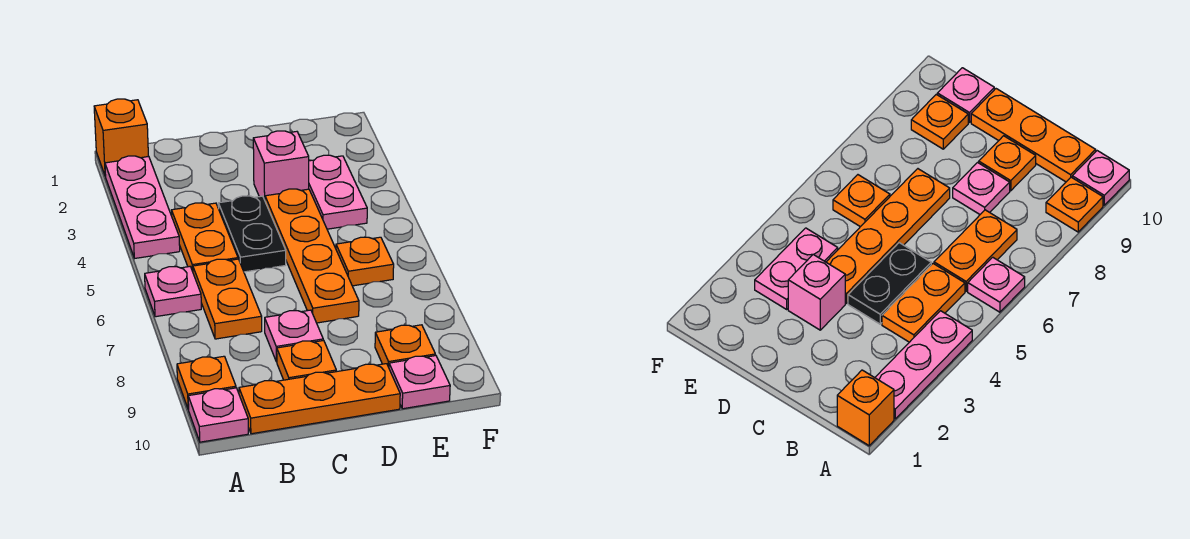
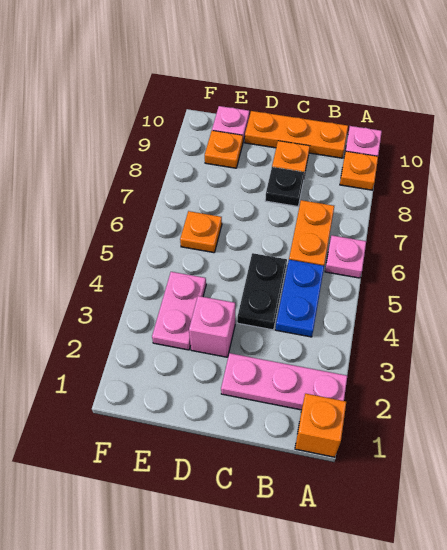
pink plate A2:A4 level 1 -> pink plate A2:C2 level 1
orange plate B4:B5 level 1 -> blue plate B4:B5 level 1
pink plate C8 level 1 -> black plate C8 level 1
orange plate D4:D7 level 1 -> none

